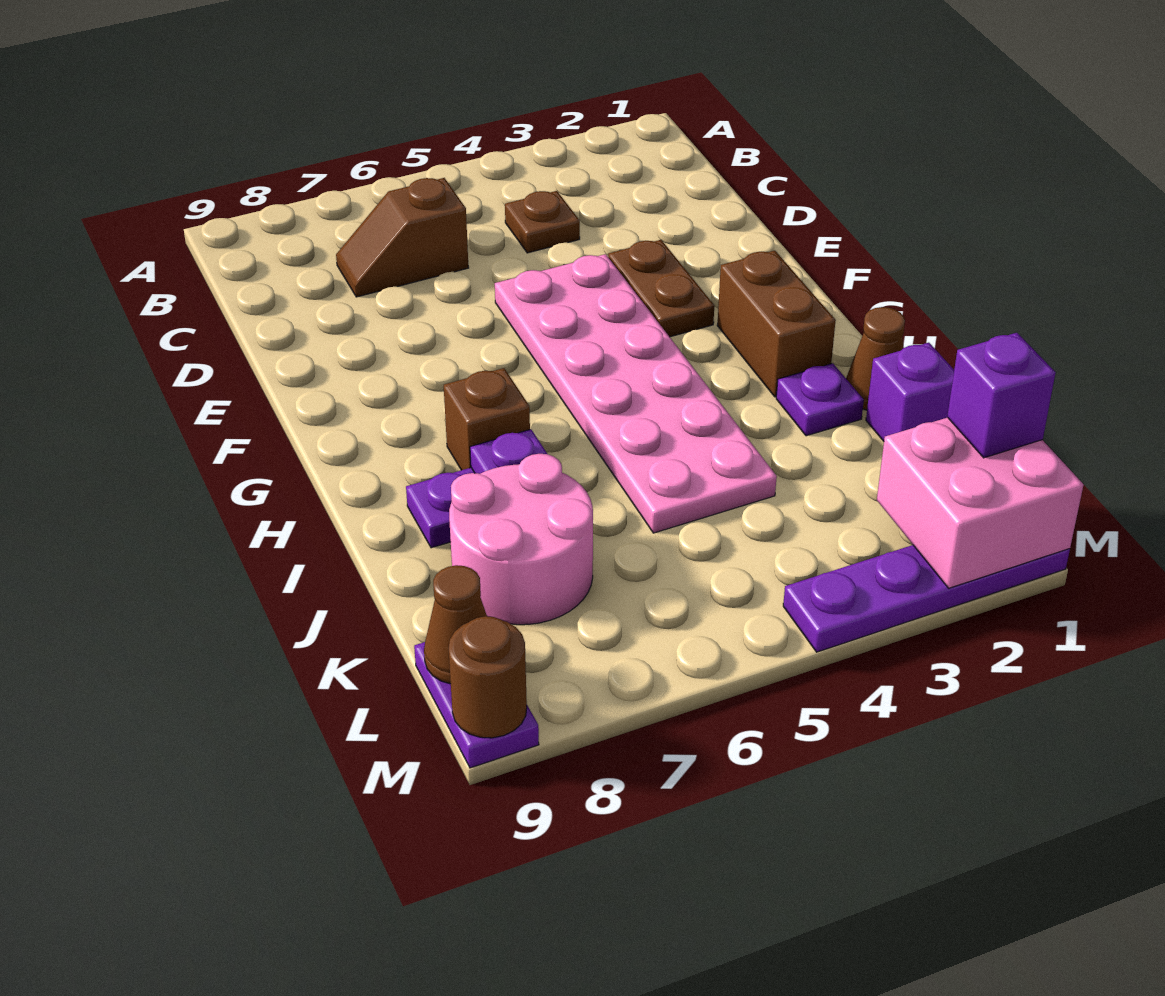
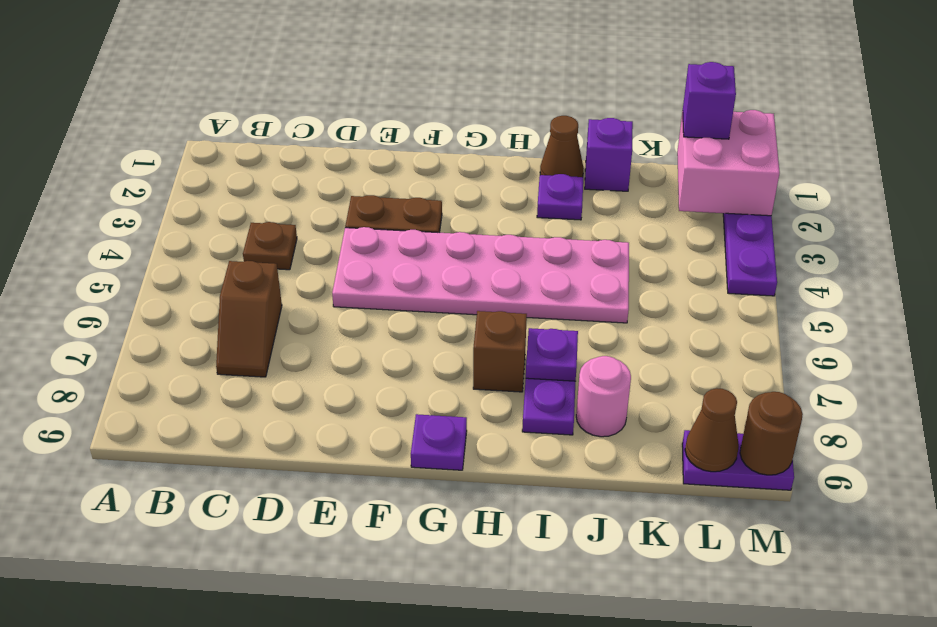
brown brick G2:H2 level 1 -> none
none -> purple plate G9 level 1
pink round brick J7:K8 level 1 -> pink round brick J8 level 1

